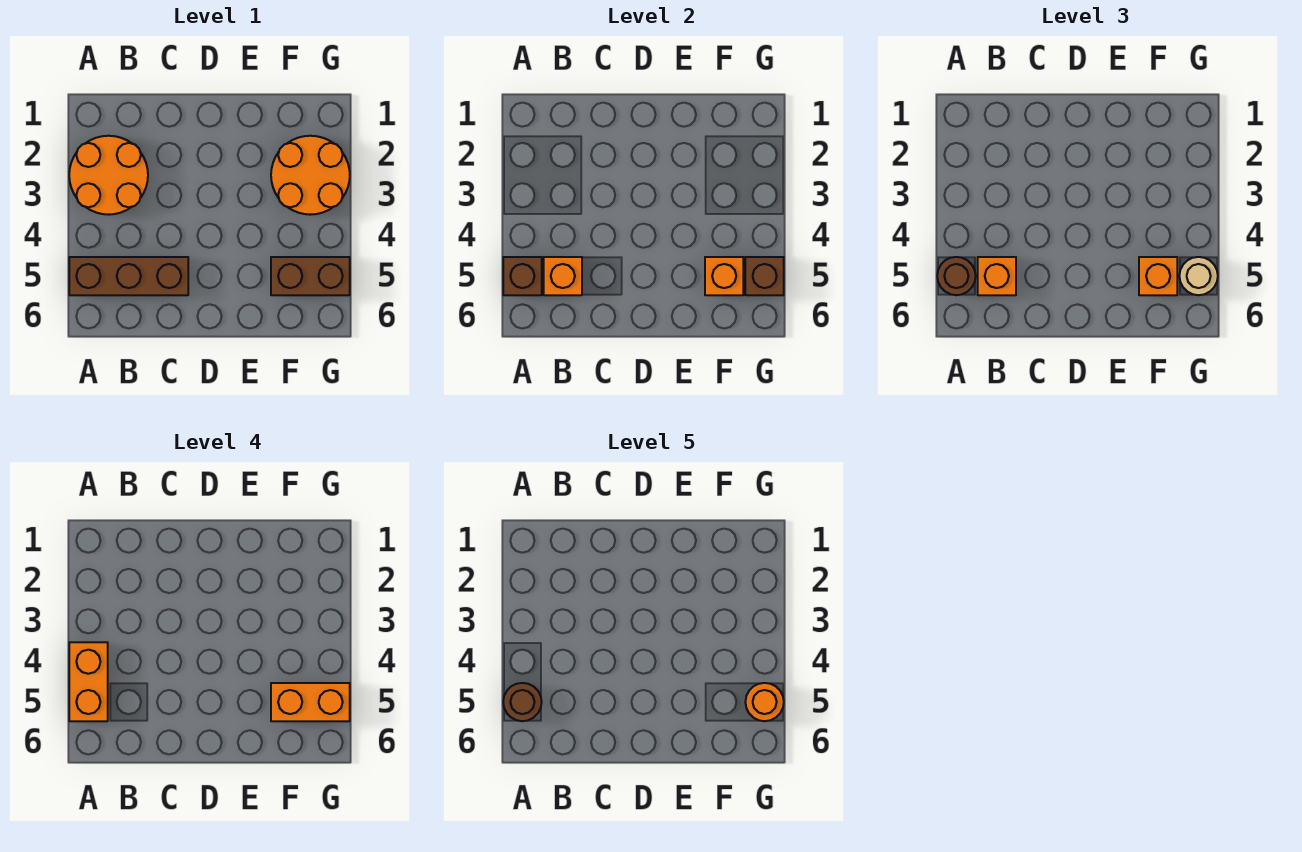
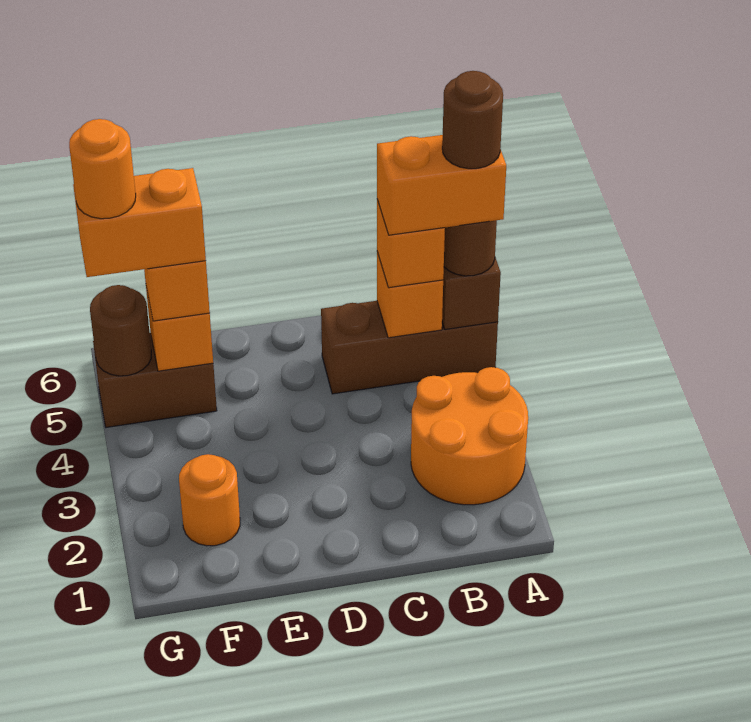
orange brick A4:A5 level 4 -> orange brick A5:B5 level 4
orange round brick F2:G3 level 1 -> orange round brick F2 level 1
brown brick G5 level 2 -> brown round brick G5 level 2
tan round brick G5 level 3 -> none

